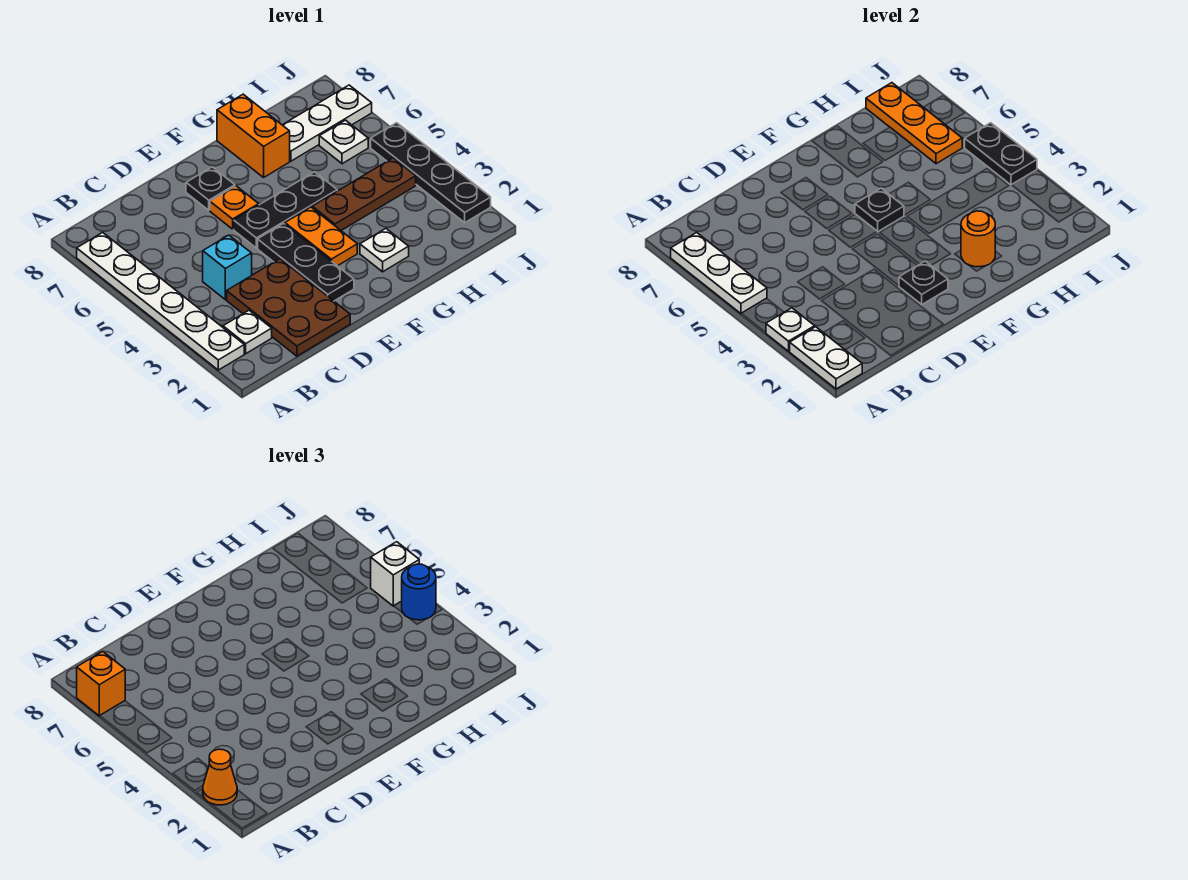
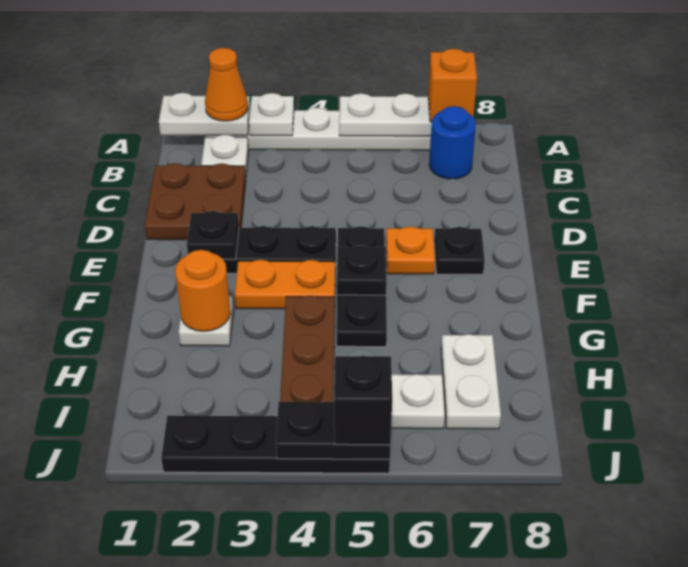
brown plate C1:D3 level 1 -> brown plate C1:D2 level 1
cyan brick C4 level 1 -> none
orange brick G7:G8 level 1 -> none
white plate H7:J7 level 1 -> white plate H7:I7 level 1
orange plate I6:I8 level 2 -> none
blue round brick J4 level 3 -> blue round brick B7 level 1
white brick J5 level 3 -> black brick J5 level 3

